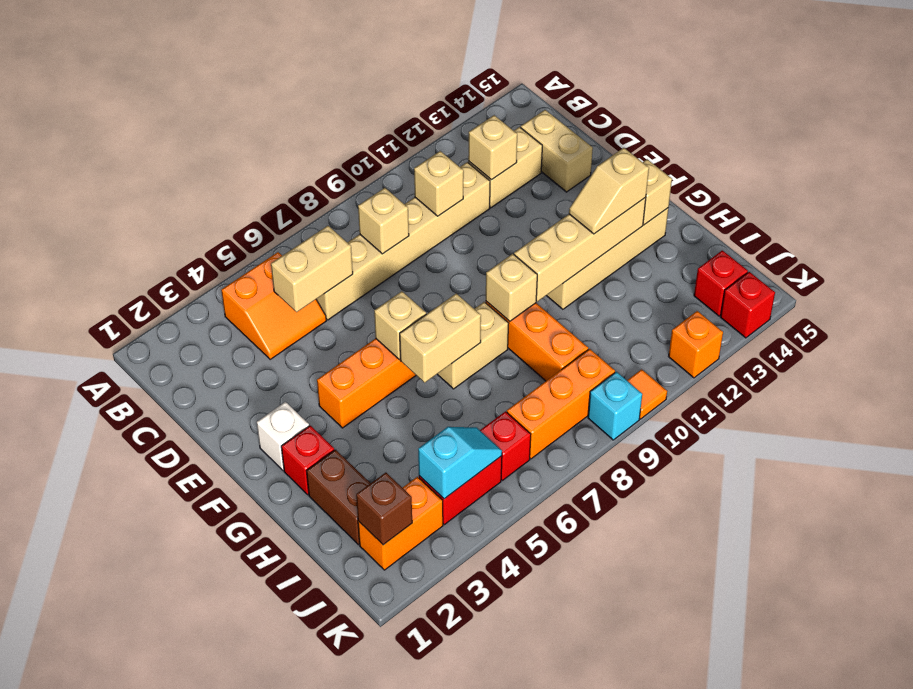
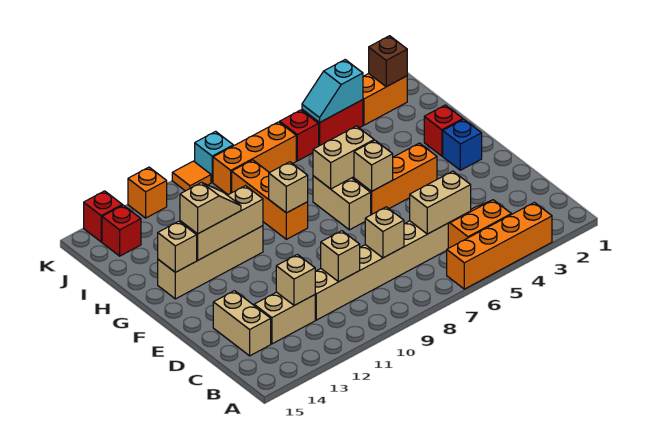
none -> orange brick A3:A6 level 1
white brick F2 level 1 -> blue brick F2 level 1
tan brick G7:G8 level 1 -> tan brick F7:G7 level 1
tan brick G10:G13 level 2 -> tan brick G11:G13 level 2
brown brick H2:I2 level 1 -> none

